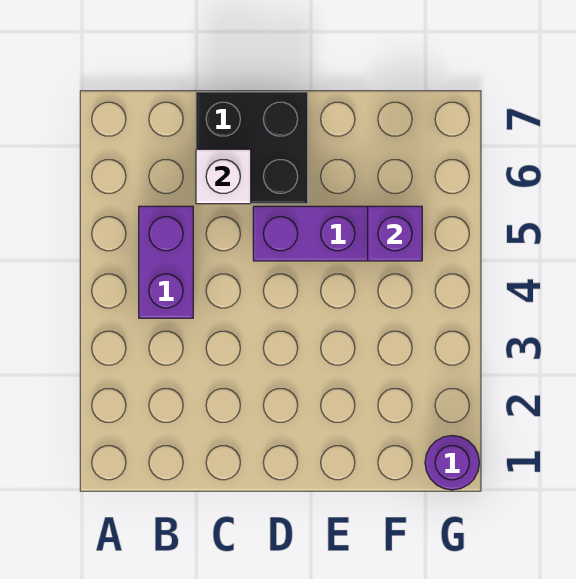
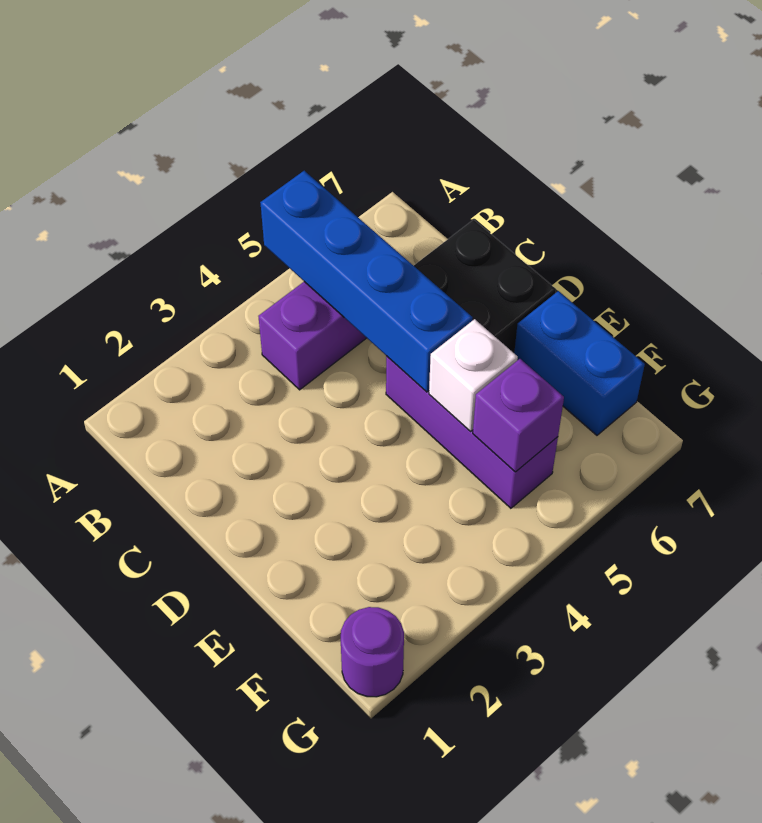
none -> blue brick A5:D5 level 2
white brick C6 level 2 -> white brick E5 level 2
none -> blue brick E7:F7 level 1

